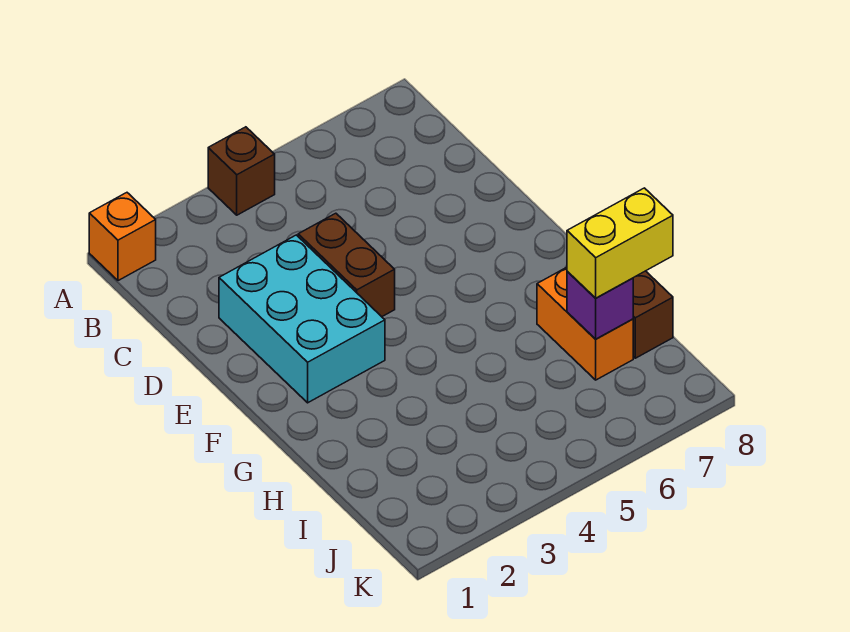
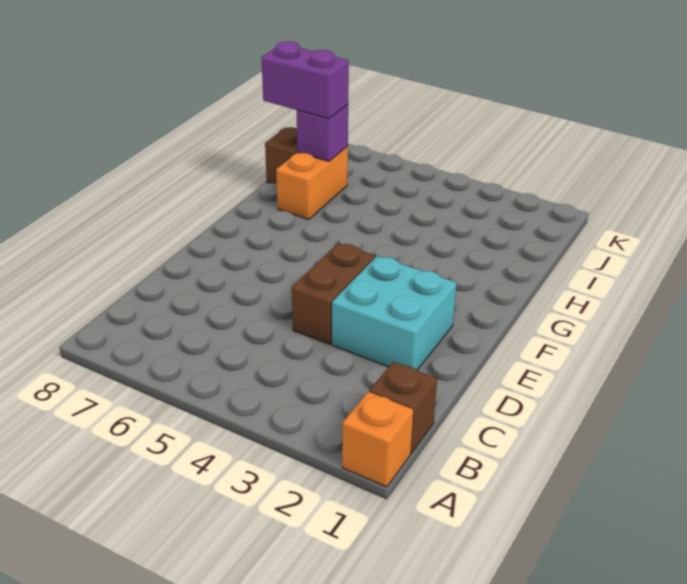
brown brick A4 level 1 -> brown brick B1 level 1
cyan brick D2:F3 level 1 -> cyan brick D2:E3 level 1
yellow brick I7:I8 level 3 -> purple brick I7:I8 level 3

